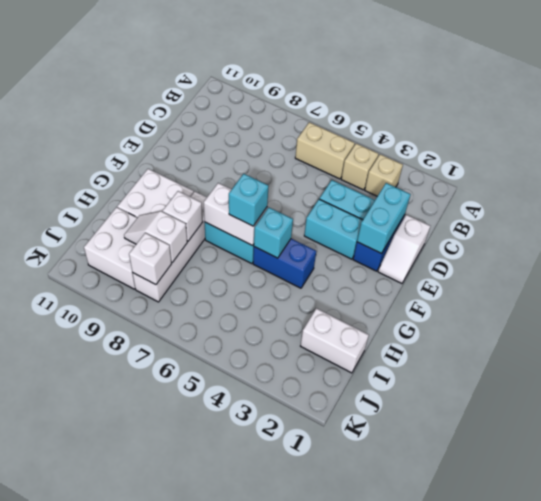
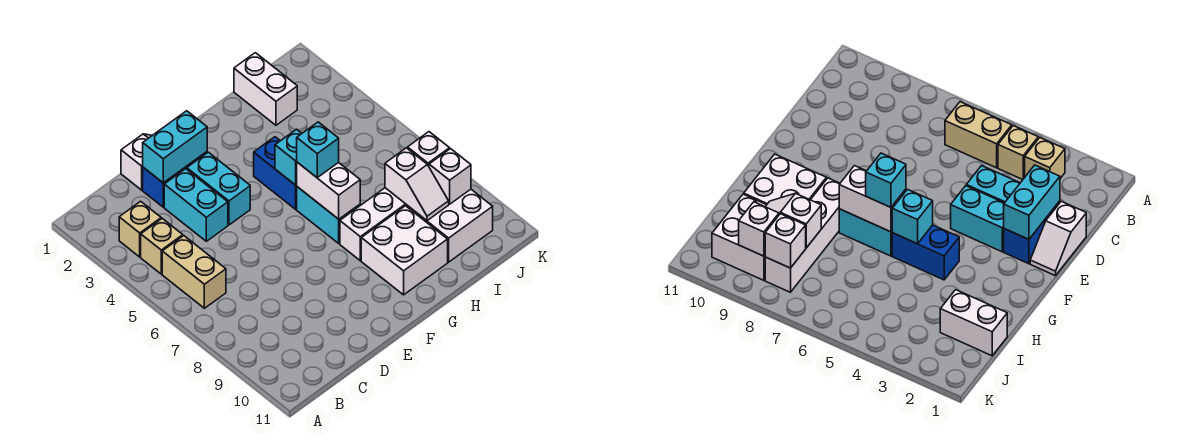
white brick H8 level 2 -> white brick J9 level 2

